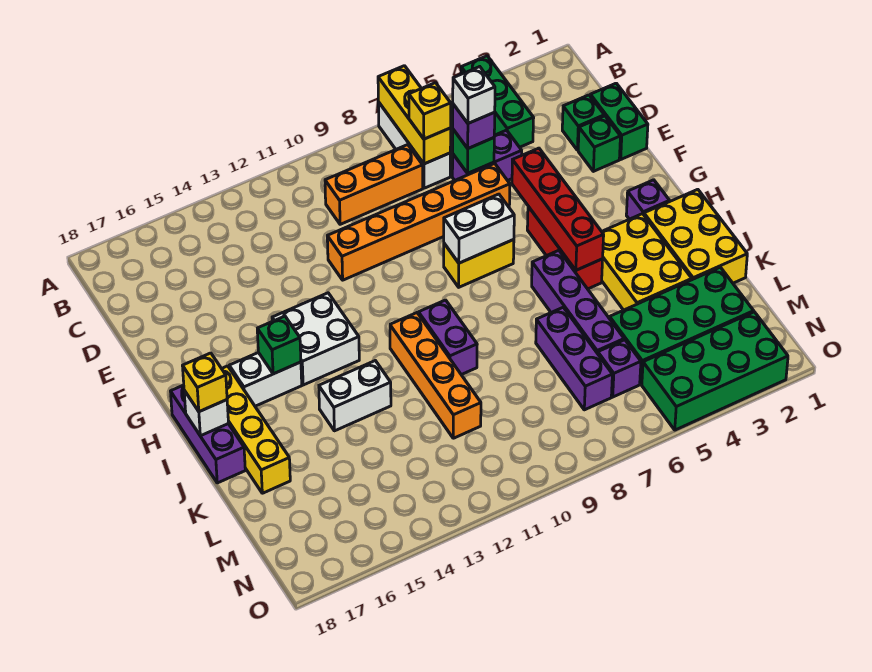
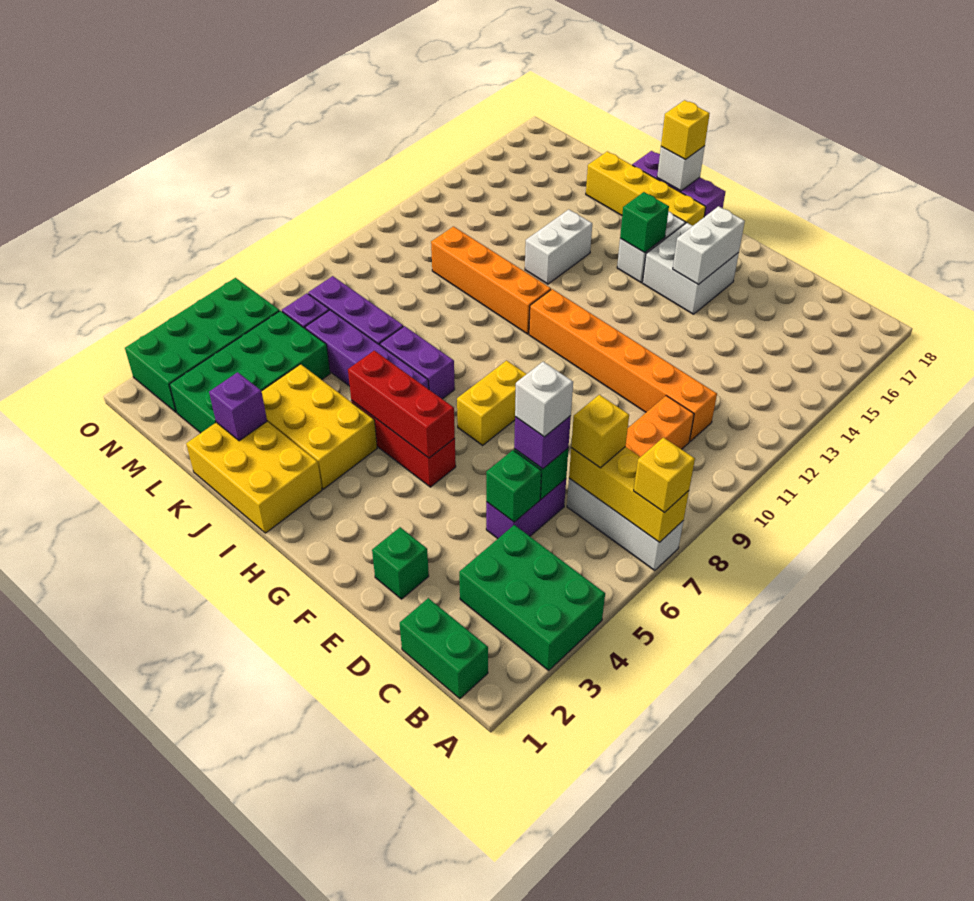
green brick A4:C4 level 1 -> green brick A3:C4 level 1
none -> yellow brick A7 level 3
green brick D1:E1 level 1 -> green brick B1:C1 level 1
green brick D2 level 1 -> green brick D5 level 2
orange brick E6:E11 level 1 -> orange brick C11:H11 level 1
red brick F5:I5 level 2 -> red brick G5:I5 level 2
white brick G7:G8 level 2 -> white brick F15:F16 level 2
white brick G13:H14 level 1 -> white brick F15:G16 level 1
purple brick H2 level 1 -> purple brick K2 level 2
purple brick I10:J10 level 1 -> purple brick I7:J7 level 1

